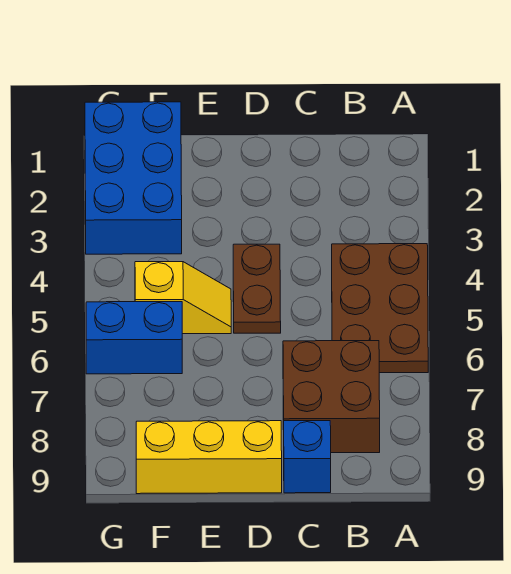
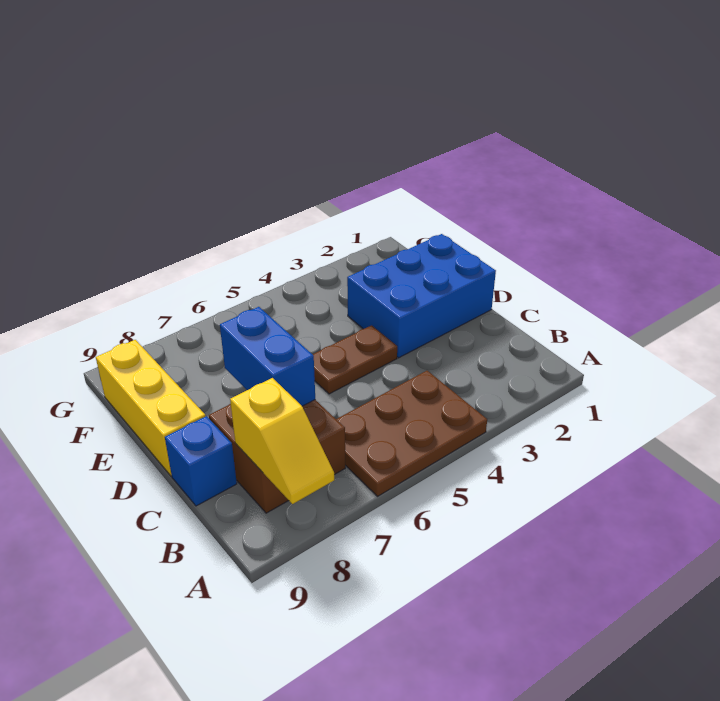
yellow slope E5:F5 level 1 top F -> yellow slope A8:B8 level 2 top B
blue brick F1:G3 level 1 -> blue brick D1:E3 level 1
blue brick F6:G6 level 1 -> blue brick C7:D7 level 2

